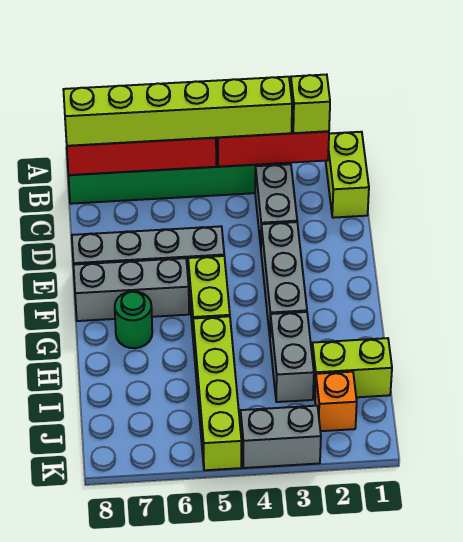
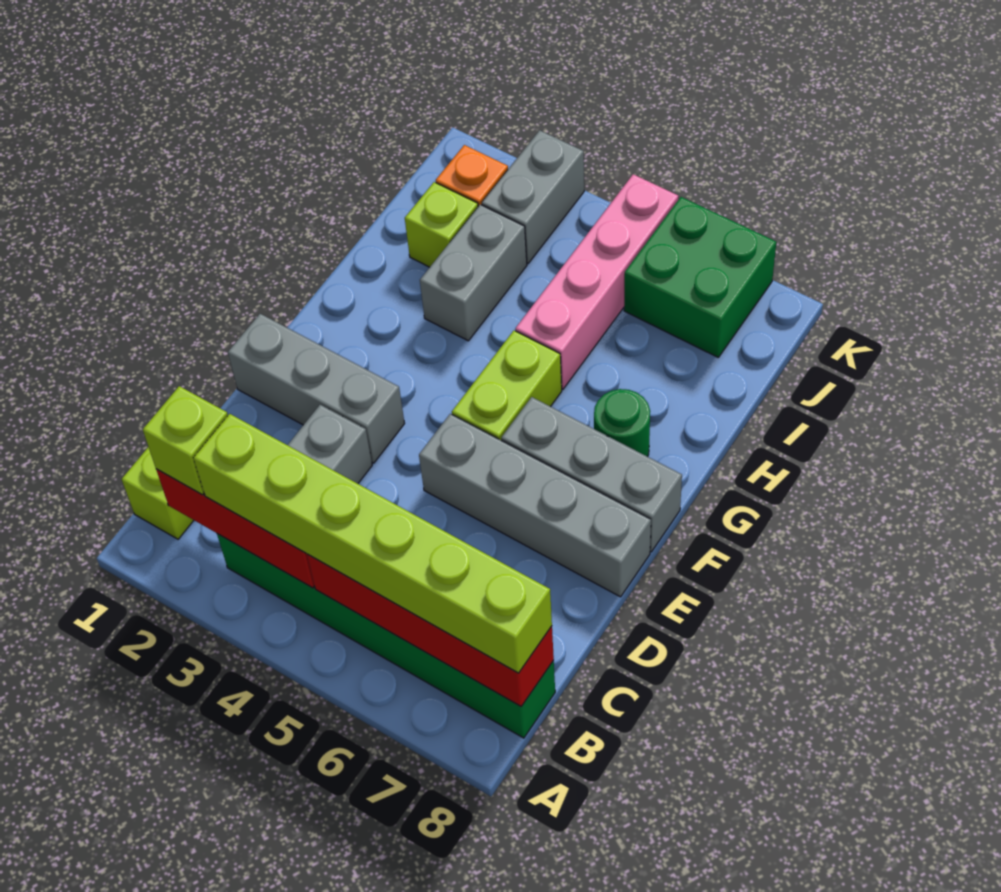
grey brick E3:G3 level 1 -> grey brick E1:E3 level 1
lime brick H5:K5 level 1 -> pink brick H5:K5 level 1
lime brick I1:I2 level 1 -> lime brick I2 level 1
none -> green brick J6:K7 level 1
grey brick K3:K4 level 1 -> grey brick J3:K3 level 1

